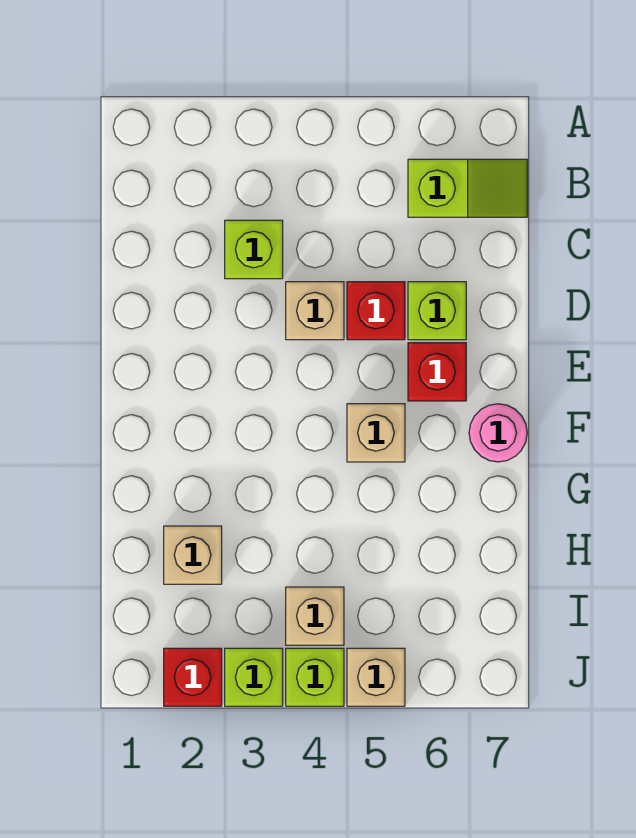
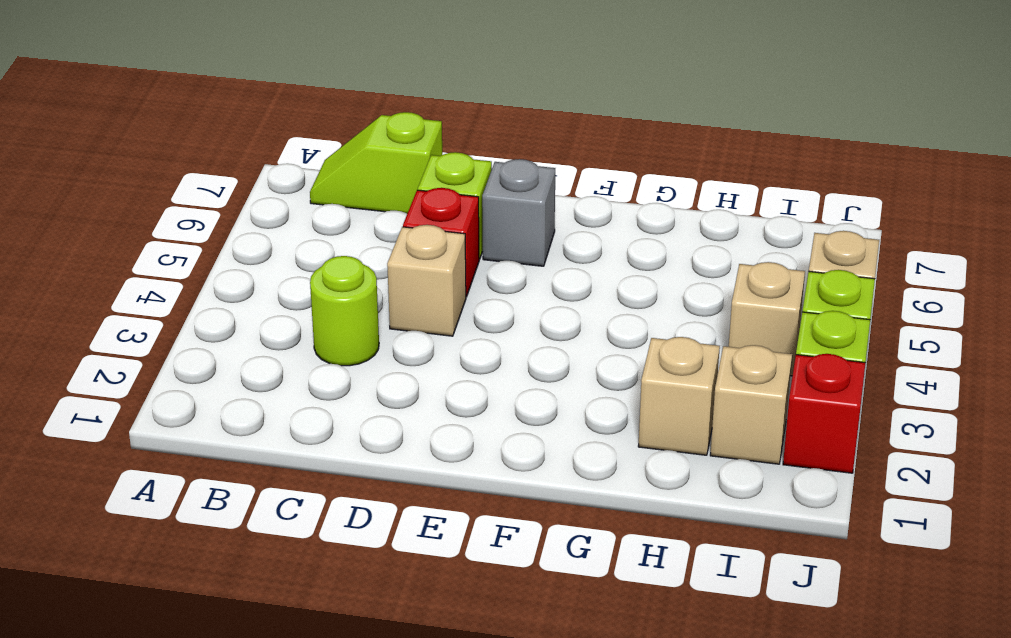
lime slope B6:B7 level 1 top 6 -> lime slope B7:C7 level 1 top C
lime brick C3 level 1 -> lime round brick C3 level 1
red brick E6 level 1 -> grey brick E6 level 1
tan brick F5 level 1 -> tan brick I2 level 1
pink round brick F7 level 1 -> none

